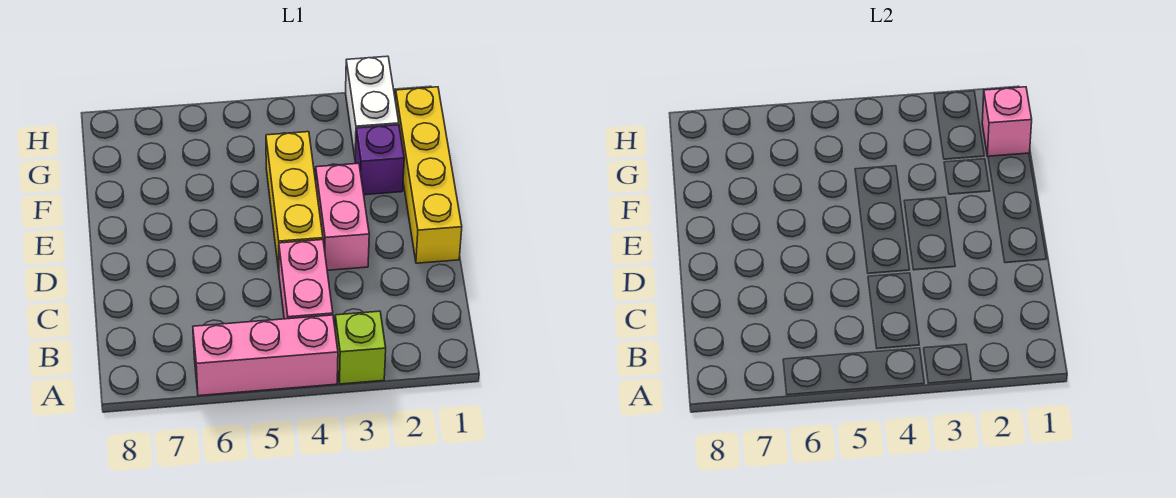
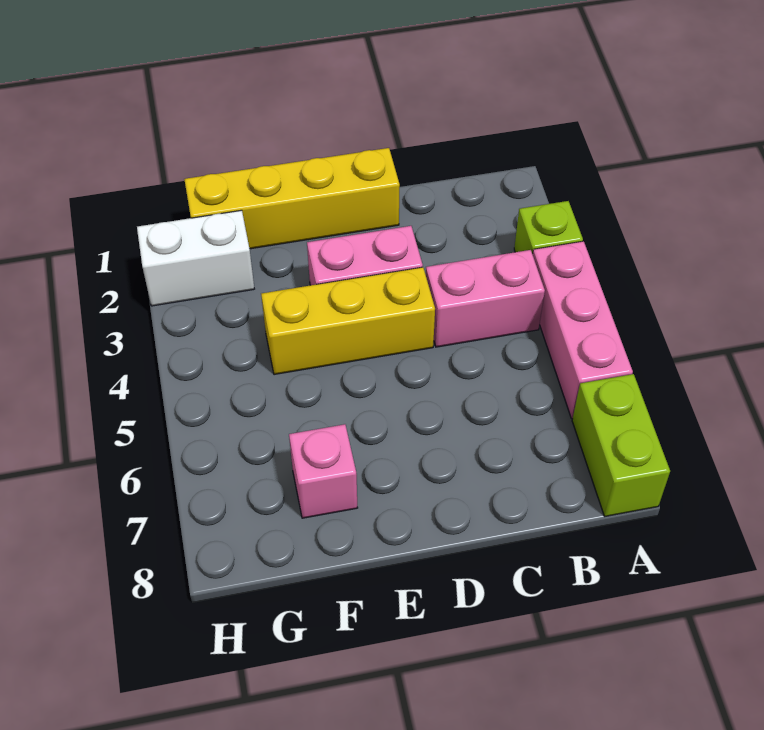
none -> lime brick A7:A8 level 1
purple brick F2 level 1 -> none
pink brick G1 level 2 -> pink brick F7 level 1

